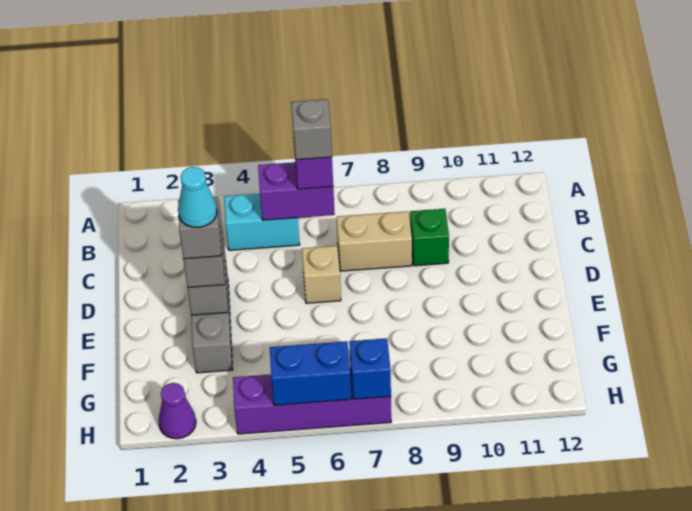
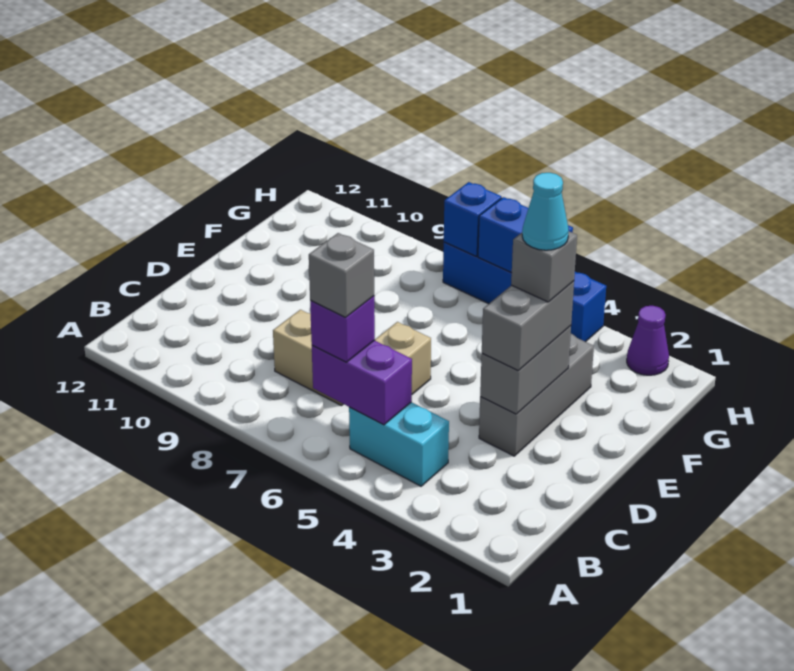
green brick C9 level 1 -> none
purple brick H4:H7 level 1 -> blue brick H4:H7 level 1

